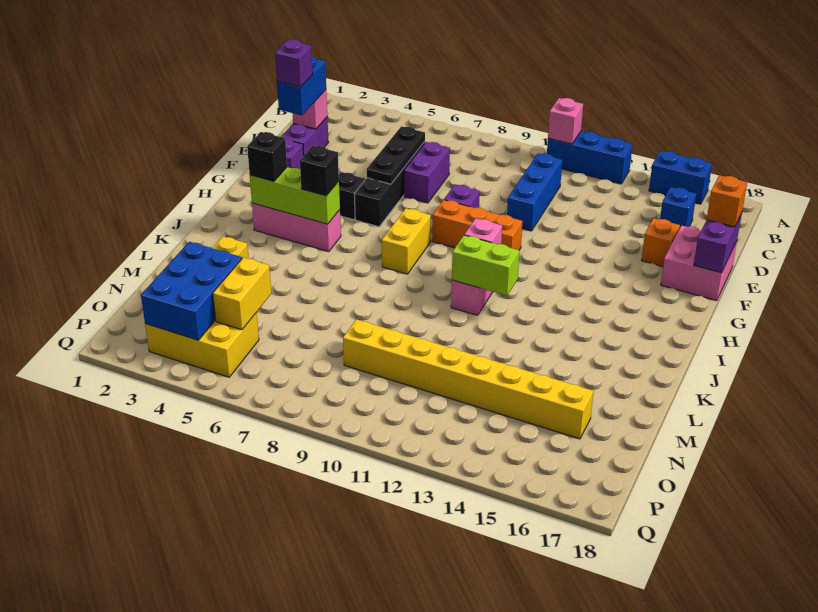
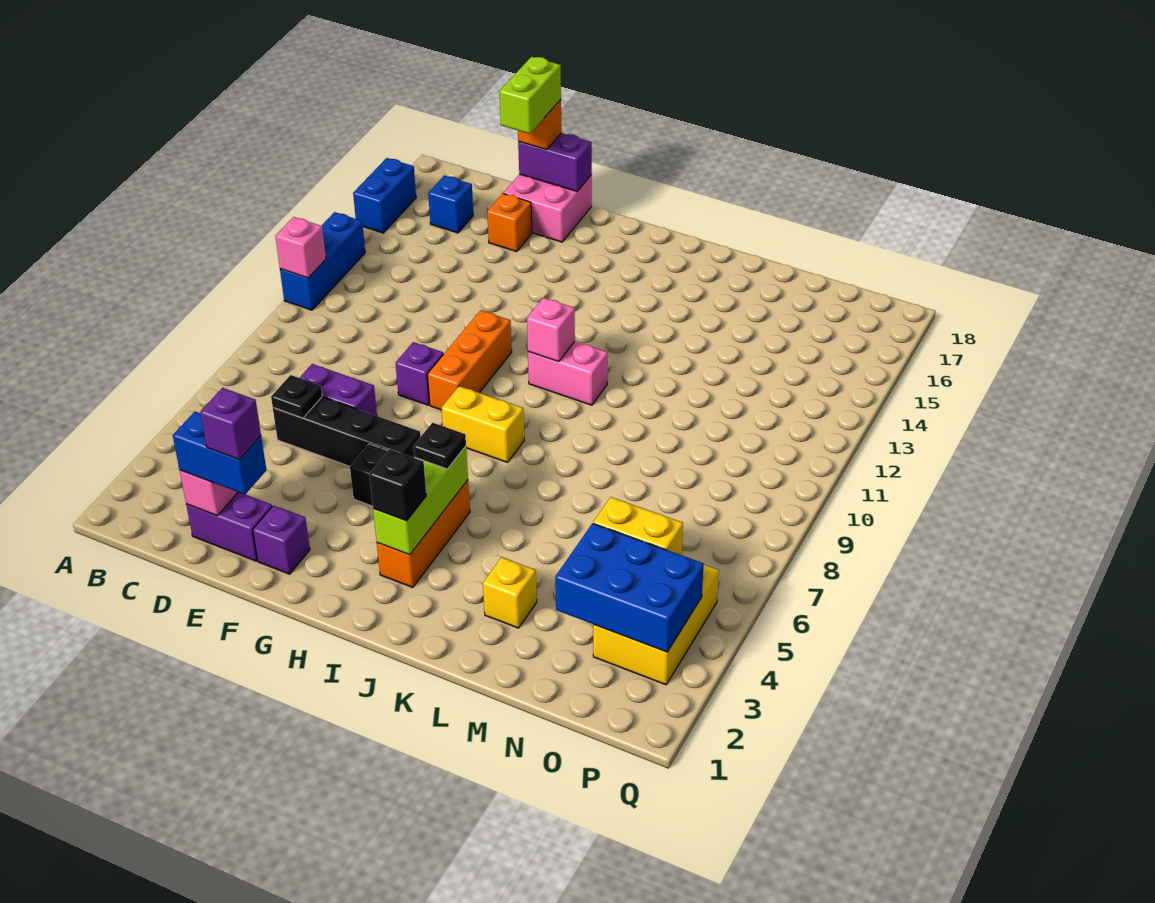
blue brick C11:E11 level 1 -> none
black plate D6:F6 level 2 -> black plate D6 level 2
pink brick I3:I5 level 1 -> orange brick I3:I5 level 1
black brick I5 level 3 -> black plate I5 level 3
lime brick J11:J12 level 2 -> lime brick E17:E18 level 4
yellow brick N9:N16 level 1 -> none

